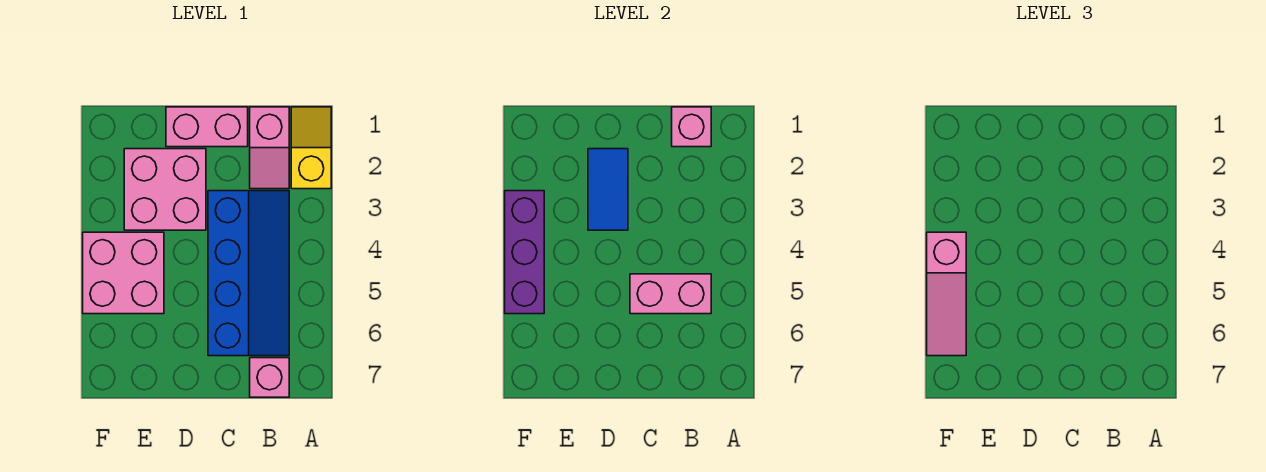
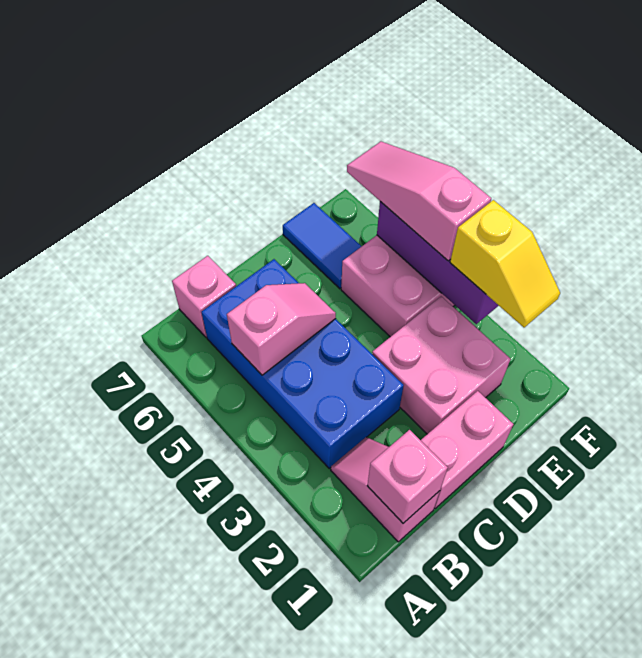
yellow slope A1:A2 level 1 top 2 -> yellow slope F2:F3 level 3 top 3
blue slope B3:C6 level 1 top C -> blue brick B3:C6 level 1
pink brick B5:C5 level 2 -> pink slope B5:C5 level 2 top B
blue tile D2:D3 level 2 -> blue tile E6:E7 level 1

